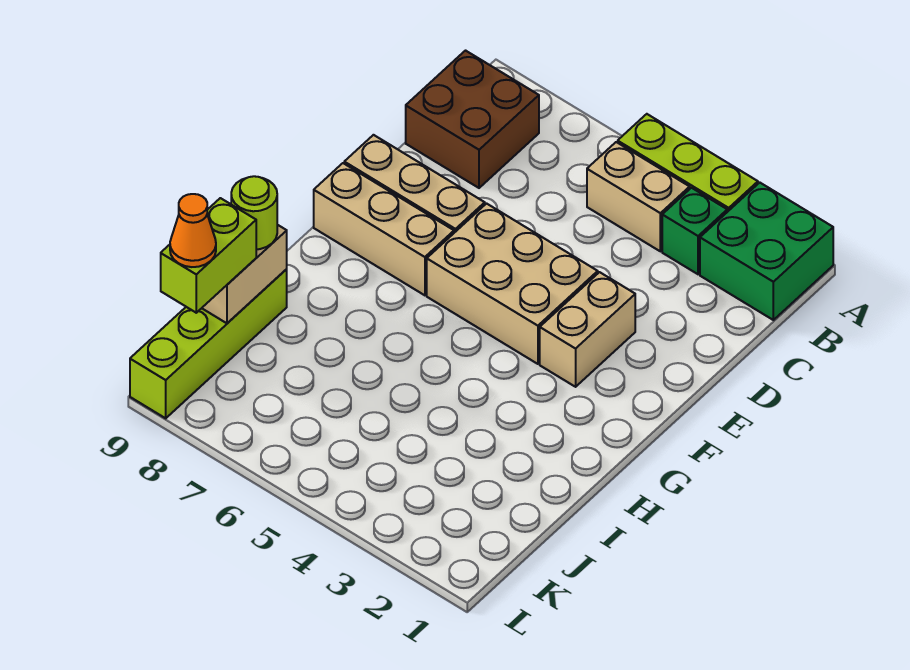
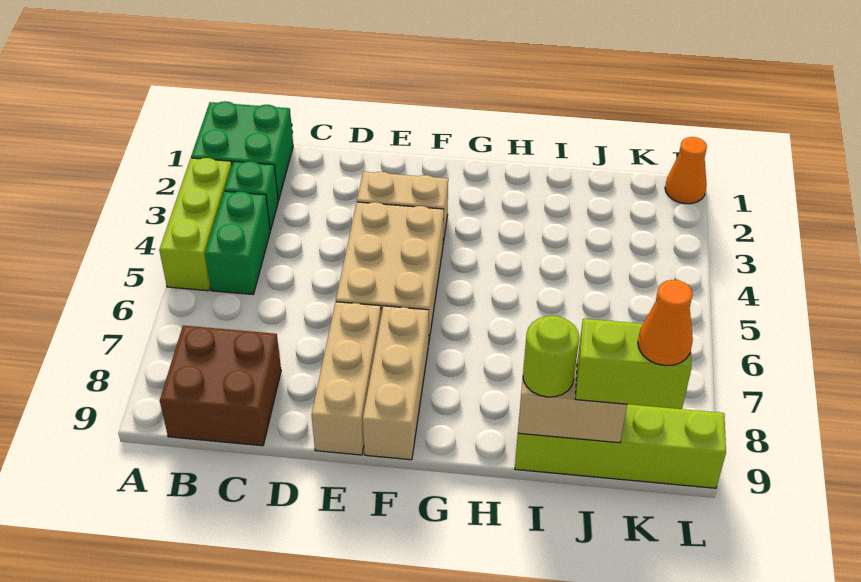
tan brick B4:B5 level 1 -> green brick B4:B5 level 1
none -> orange cone L1 level 1

